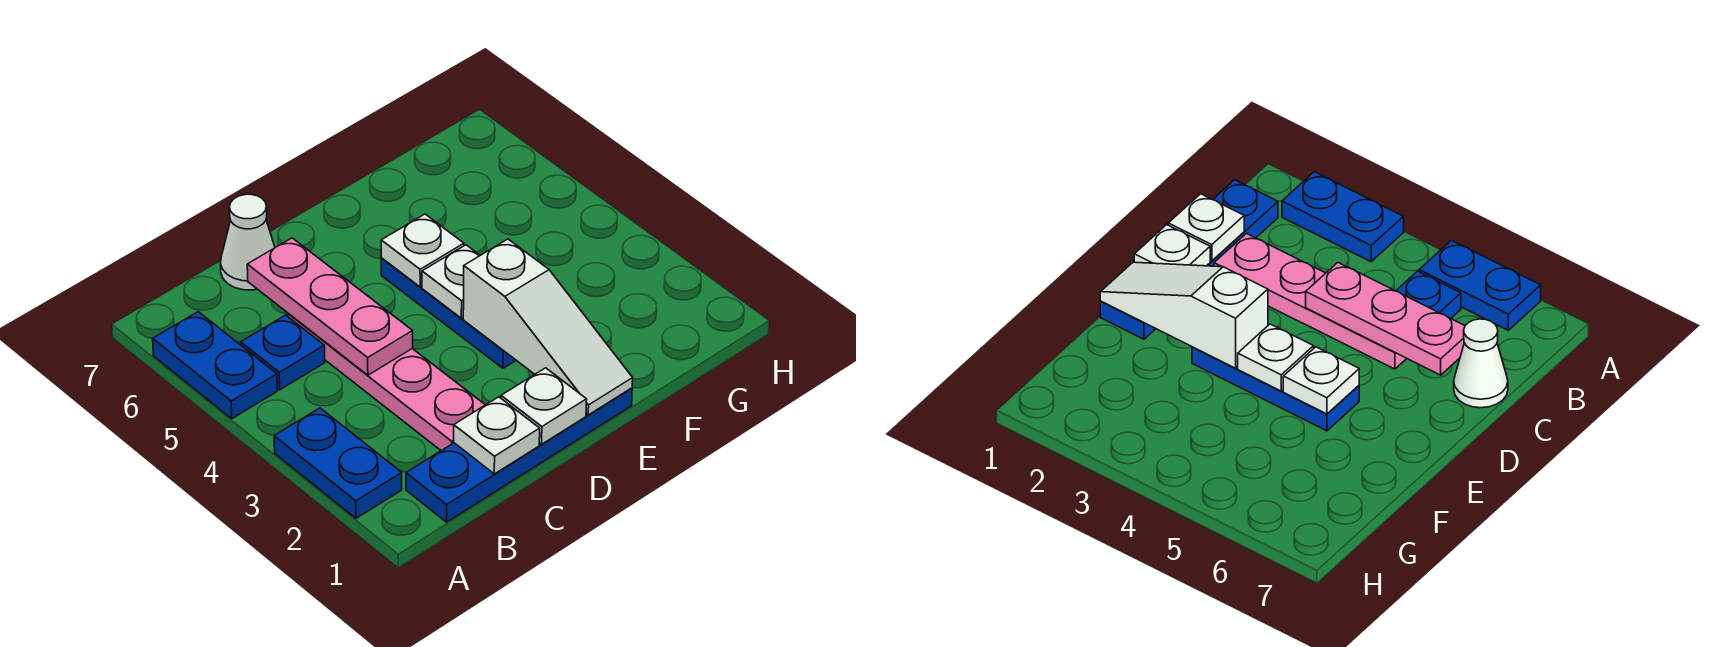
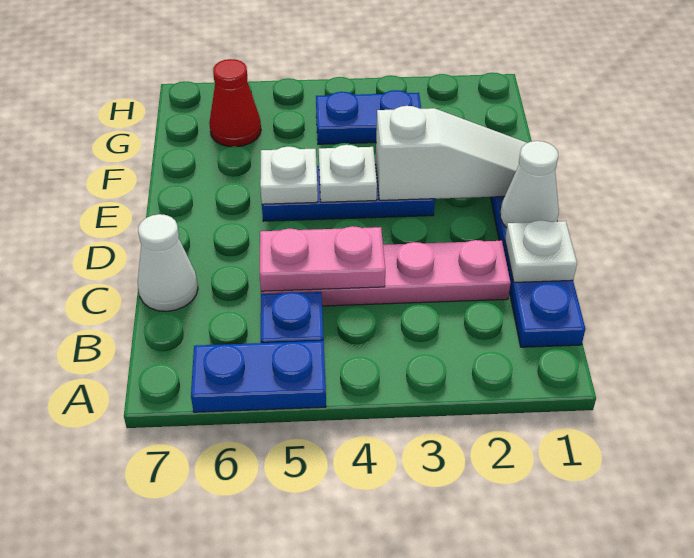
blue plate A2:A3 level 1 -> blue plate G3:G4 level 1
pink plate C4:C6 level 2 -> pink plate C4:C5 level 2
white plate D1 level 2 -> white cone D1 level 2
none -> red cone G6 level 1

